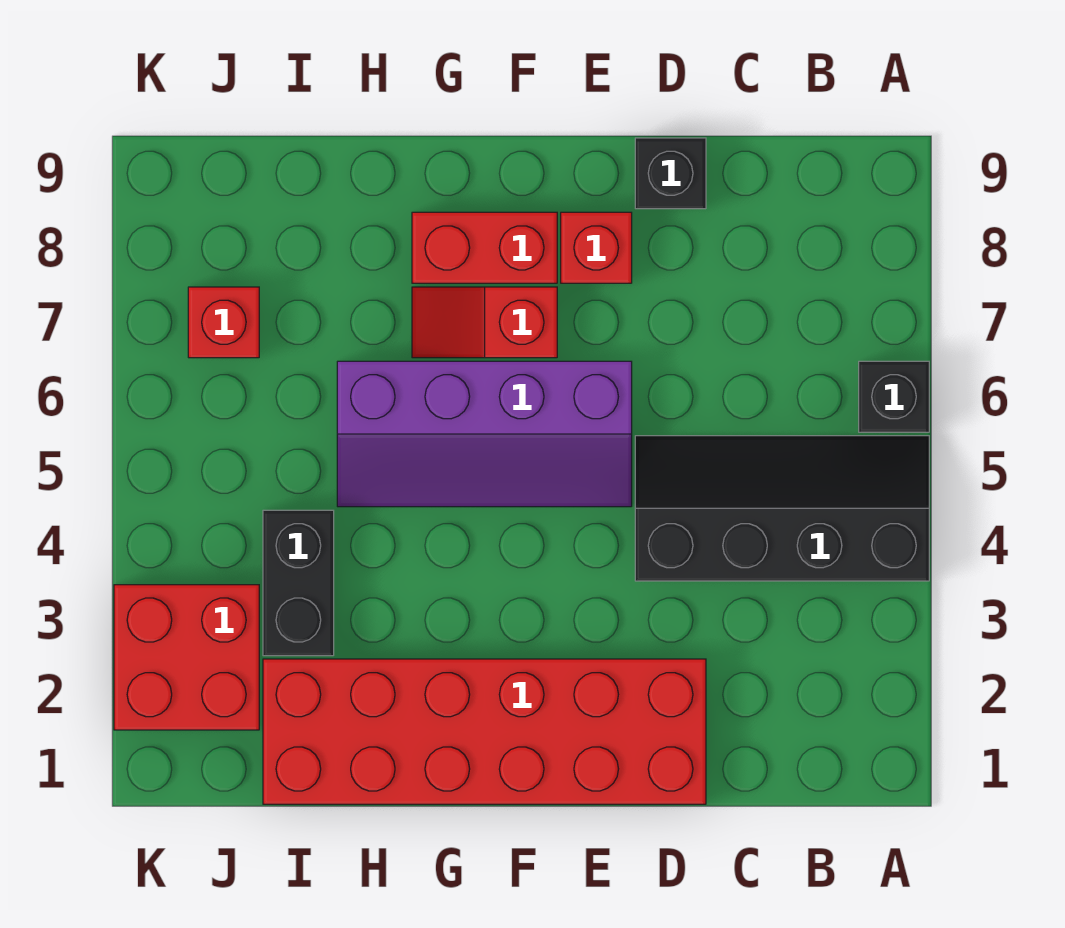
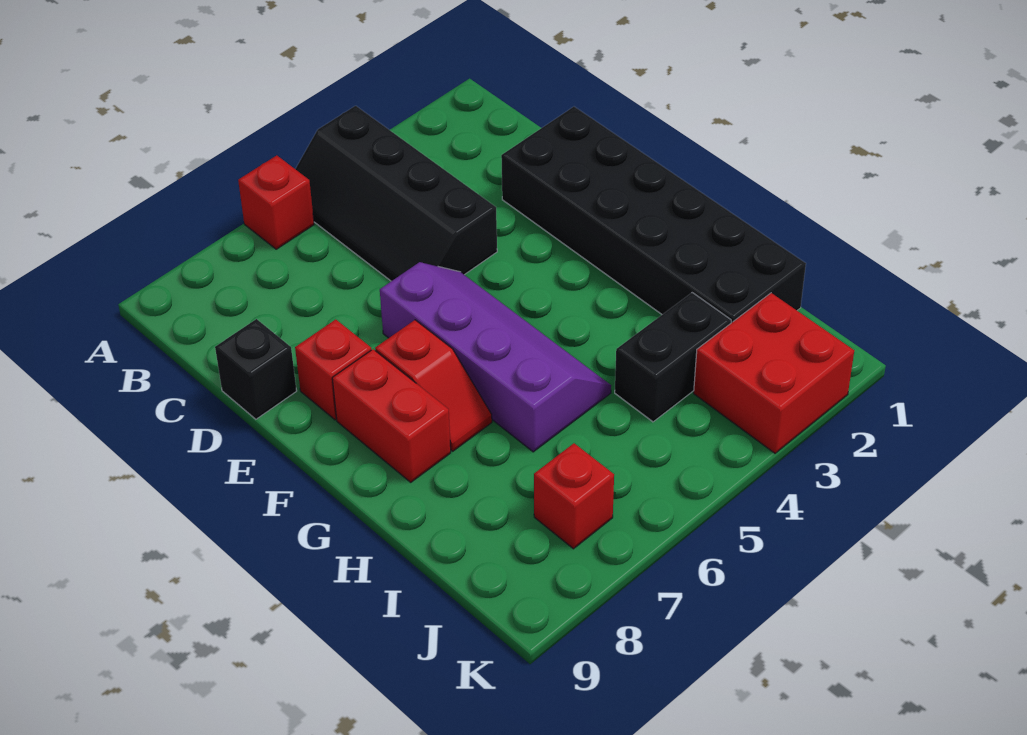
black brick A6 level 1 -> red brick A6 level 1
red brick D1:I2 level 1 -> black brick D1:I2 level 1

